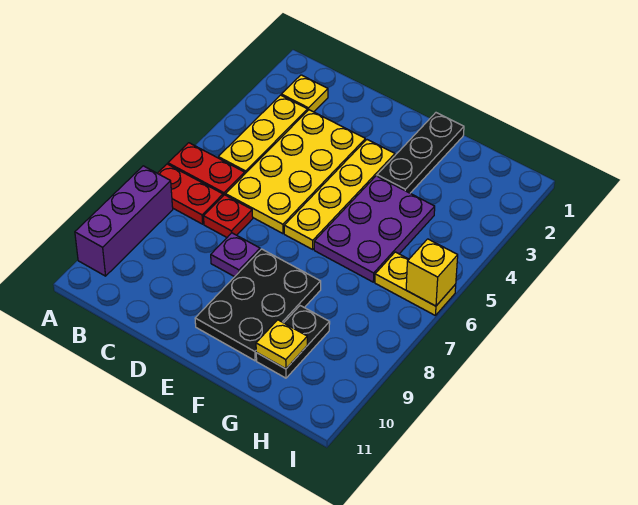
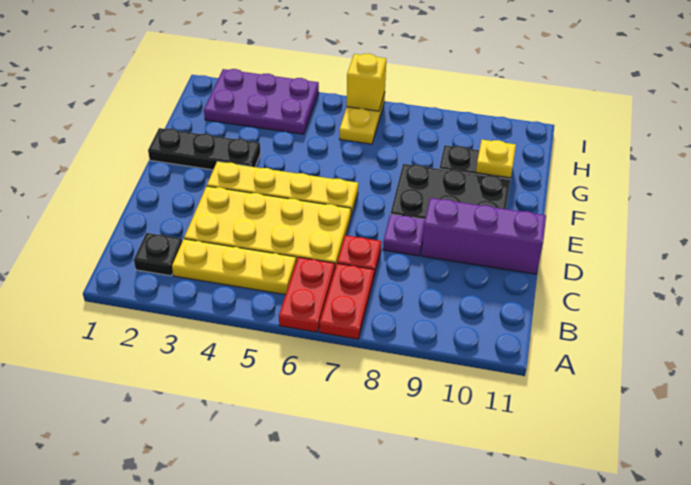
purple brick A8:A10 level 1 -> purple brick D9:D11 level 1
yellow plate B2 level 1 -> black plate B2 level 1
purple plate F4:G6 level 1 -> purple plate H2:I4 level 1

